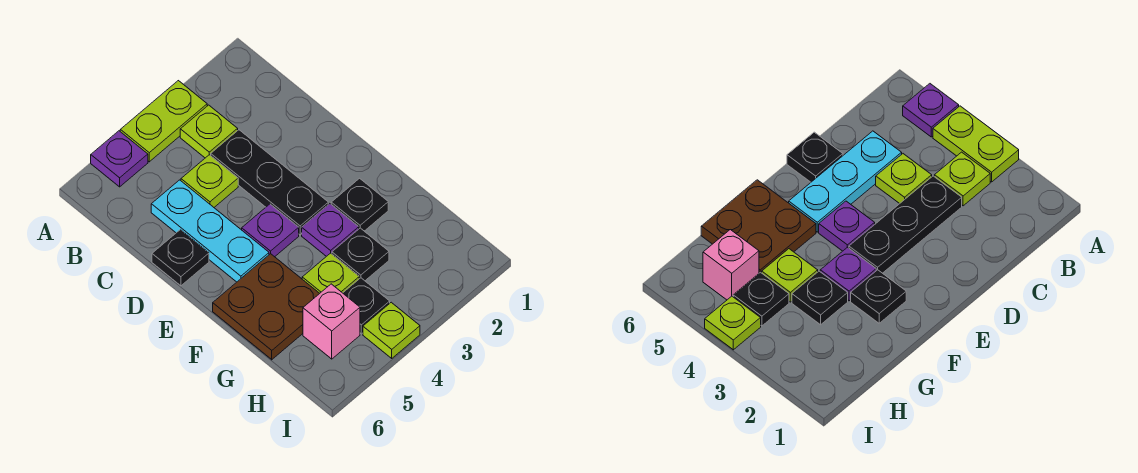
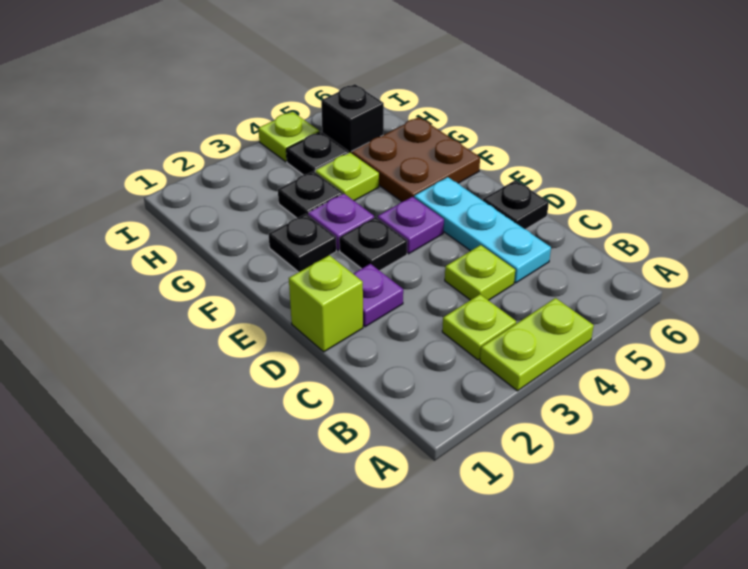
purple plate A5 level 1 -> purple plate D2 level 1
black plate C3:E3 level 1 -> black plate E3 level 1
none -> lime brick D1 level 1
pink brick H5 level 1 -> black brick H5 level 1

